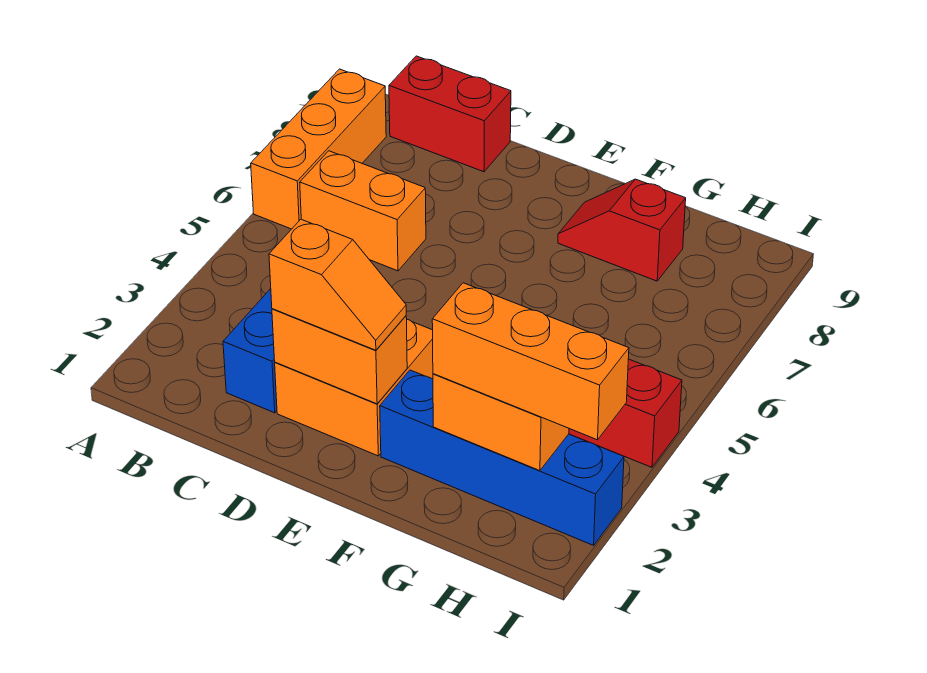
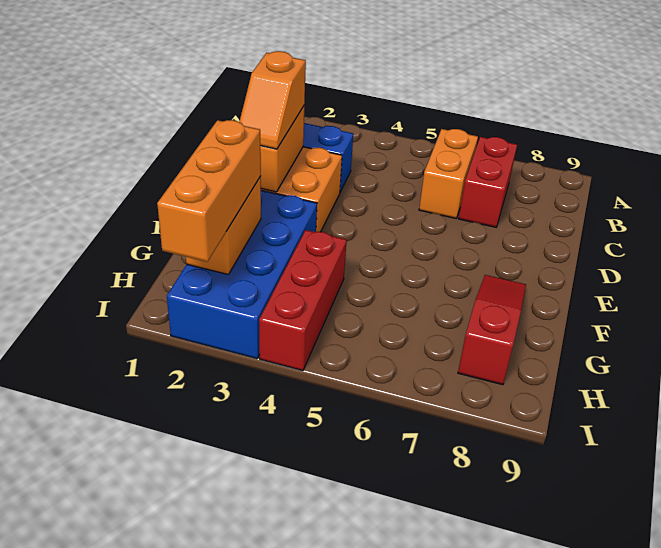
orange brick A6:A8 level 1 -> none
red brick B9:C9 level 1 -> red brick B7:C7 level 1
blue brick F2:I2 level 1 -> blue brick F2:I3 level 1
red slope F8:G8 level 1 top G -> red slope F8:H8 level 1 top H

